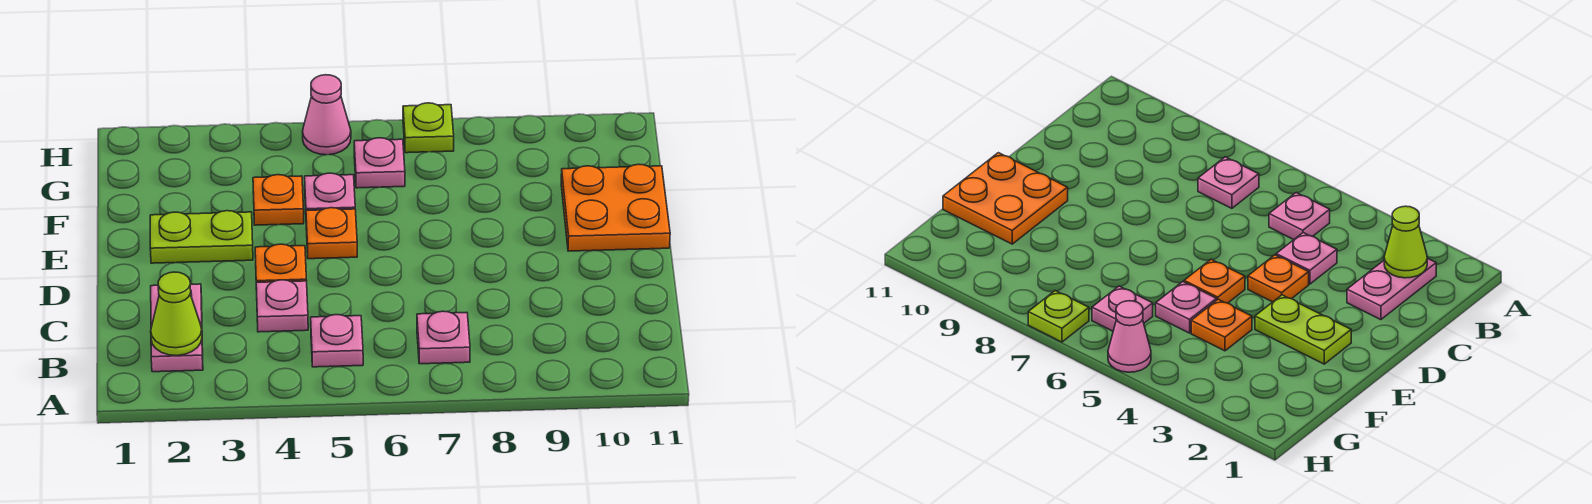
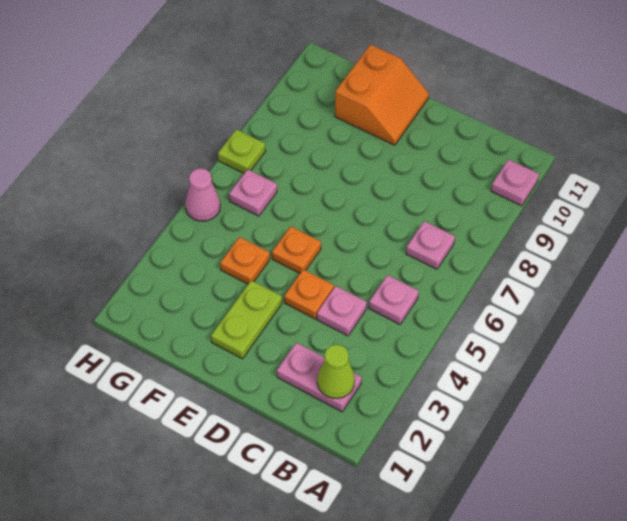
orange plate E10:F11 level 1 -> orange slope E10:F11 level 1 top F
pink plate F5 level 1 -> pink plate A10 level 1

